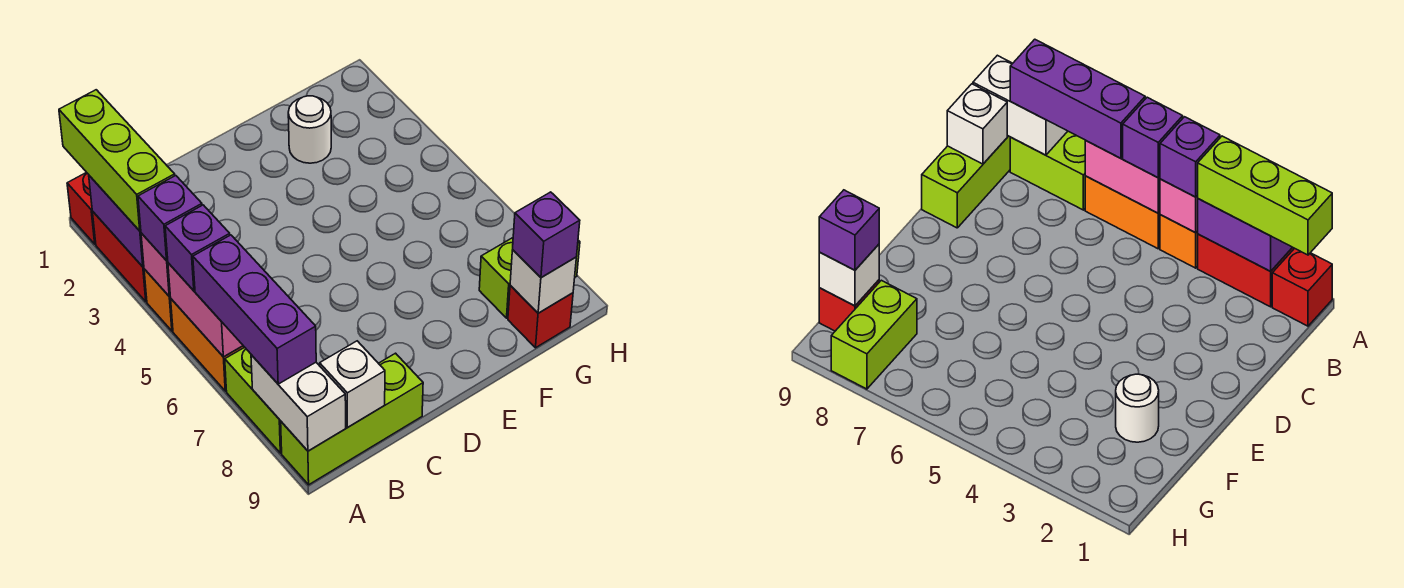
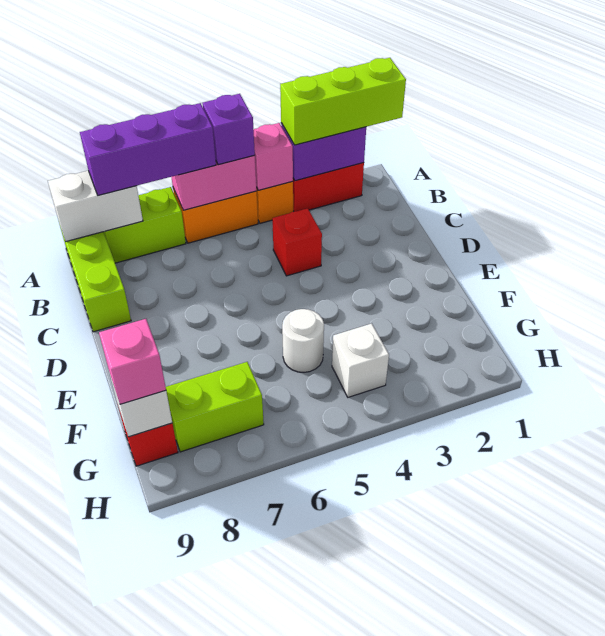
red brick A1 level 1 -> red brick C4 level 1
purple brick A4 level 3 -> none
white brick B9 level 2 -> white brick G4 level 1
white round brick F2 level 1 -> white round brick F5 level 1
lime brick G8:H8 level 1 -> lime brick G7:G8 level 1
purple brick G9 level 3 -> pink brick G9 level 3

